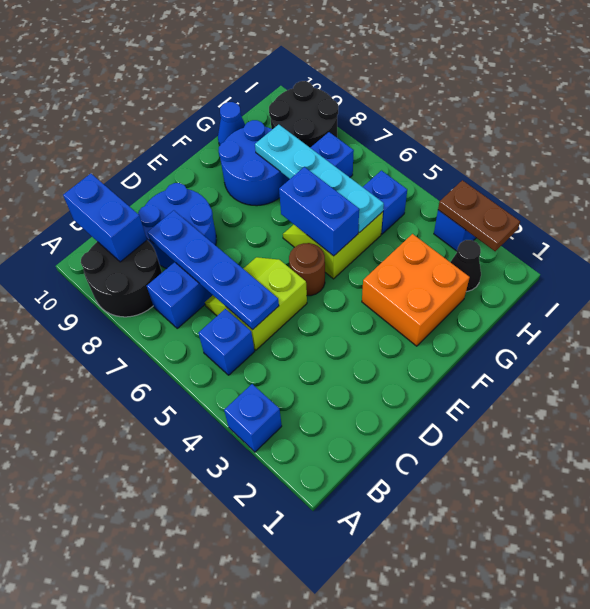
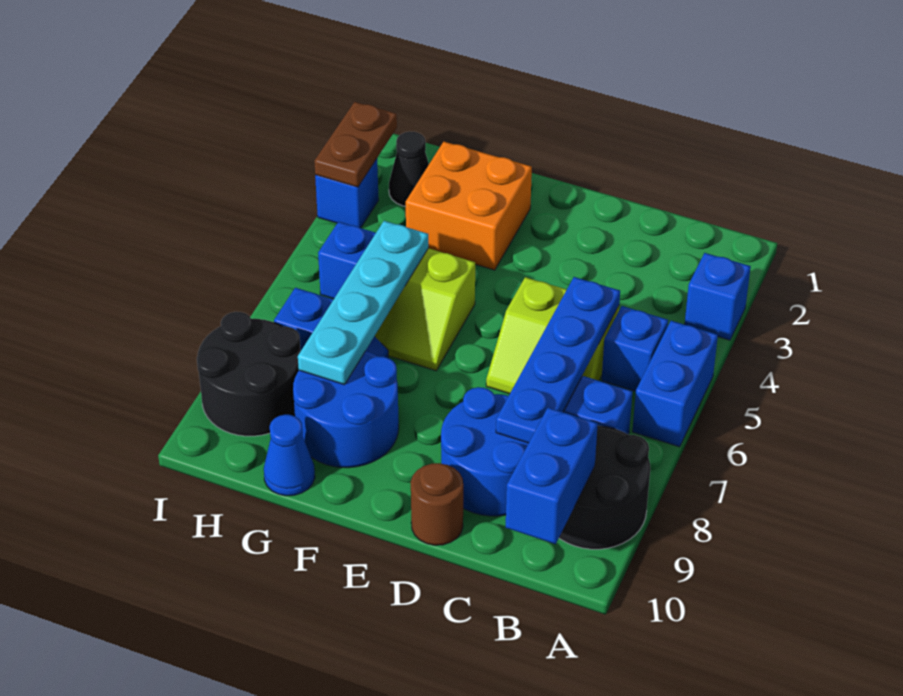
brown round brick E5 level 1 -> brown round brick D10 level 1
blue brick F5:F6 level 2 -> blue brick A5:A6 level 1

